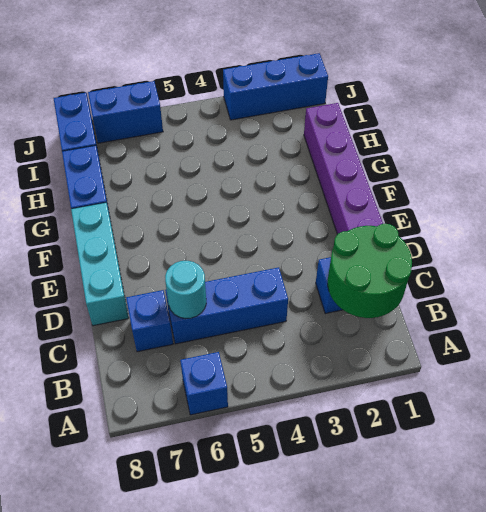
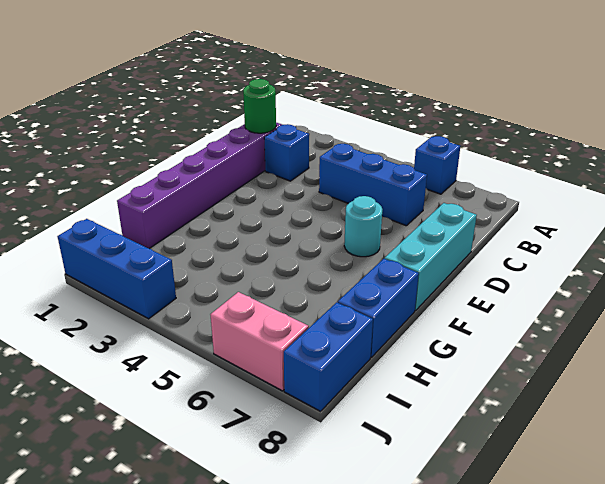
green round brick B1:C2 level 2 -> green round brick C1 level 2
cyan round brick C6 level 2 -> cyan round brick E6 level 1
blue brick C7 level 1 -> none
blue brick J6:J7 level 1 -> pink brick J6:J7 level 1

